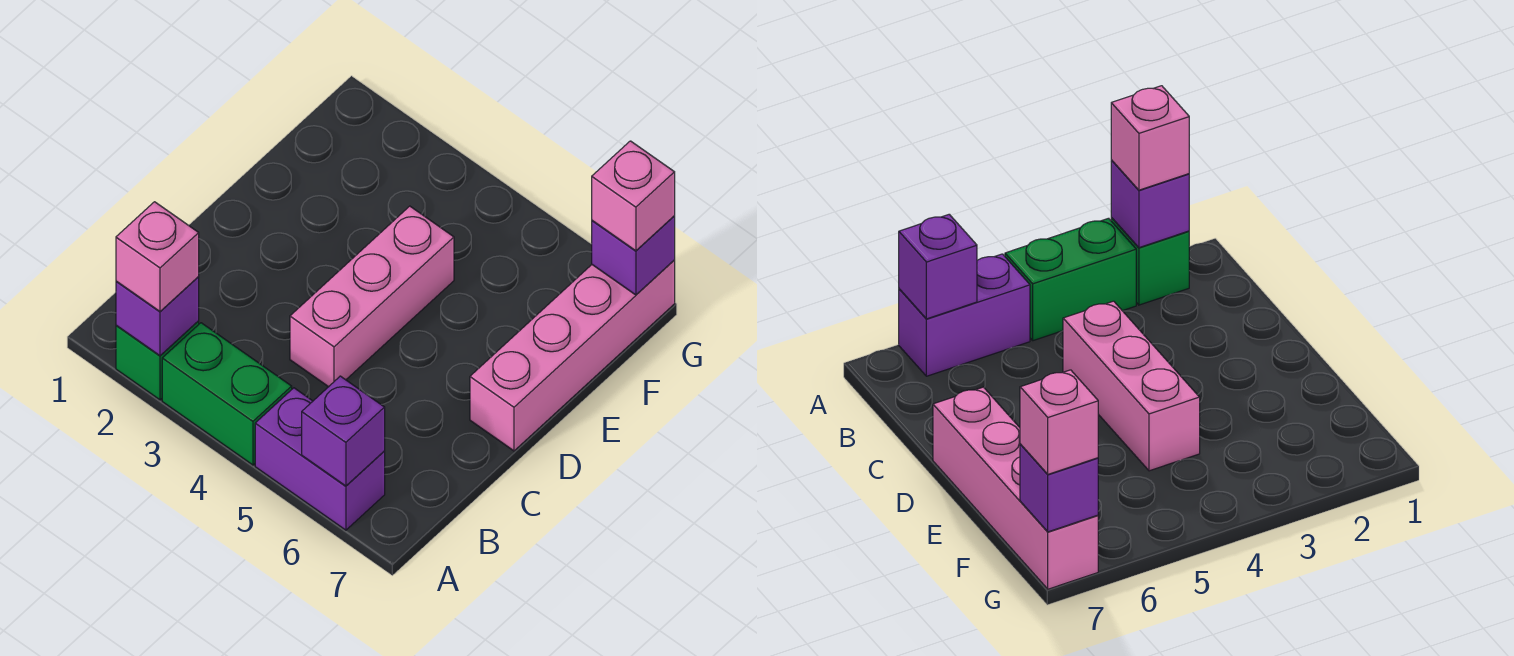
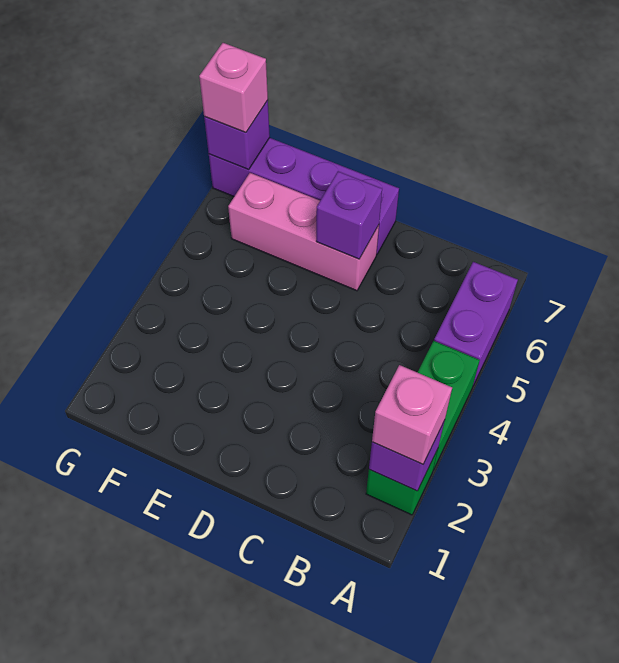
purple brick A6 level 2 -> purple brick D6 level 2
pink brick C4:E4 level 1 -> pink brick D6:F6 level 1
pink brick D7:G7 level 1 -> purple brick D7:G7 level 1

